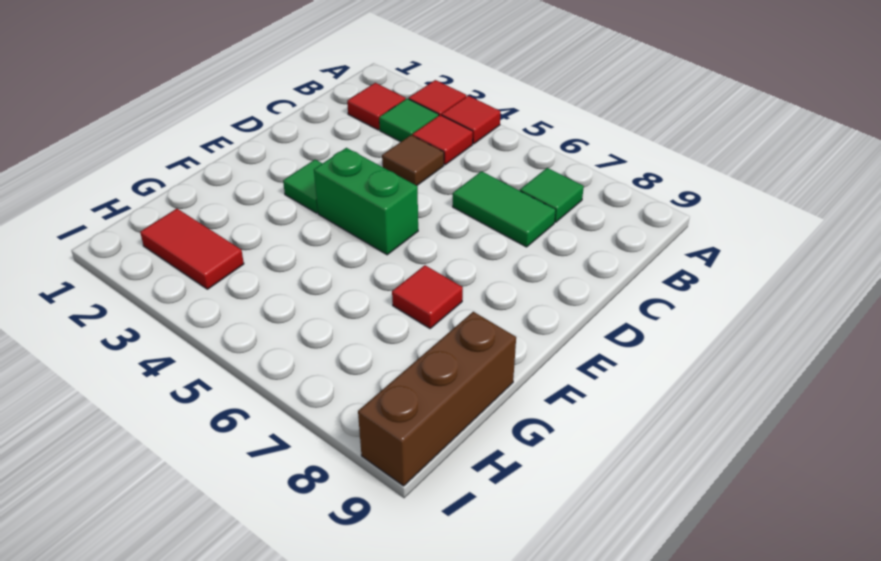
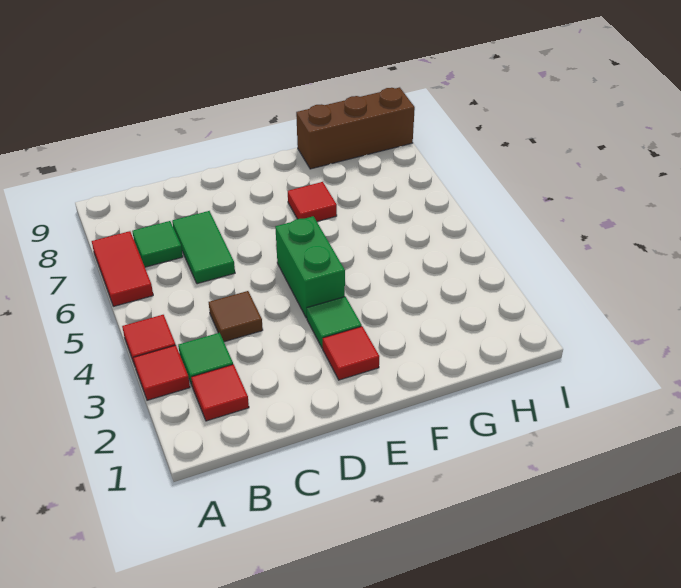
red tile B4 level 1 -> red tile E2 level 1
red tile H2:H3 level 1 -> red tile A6:A7 level 1

